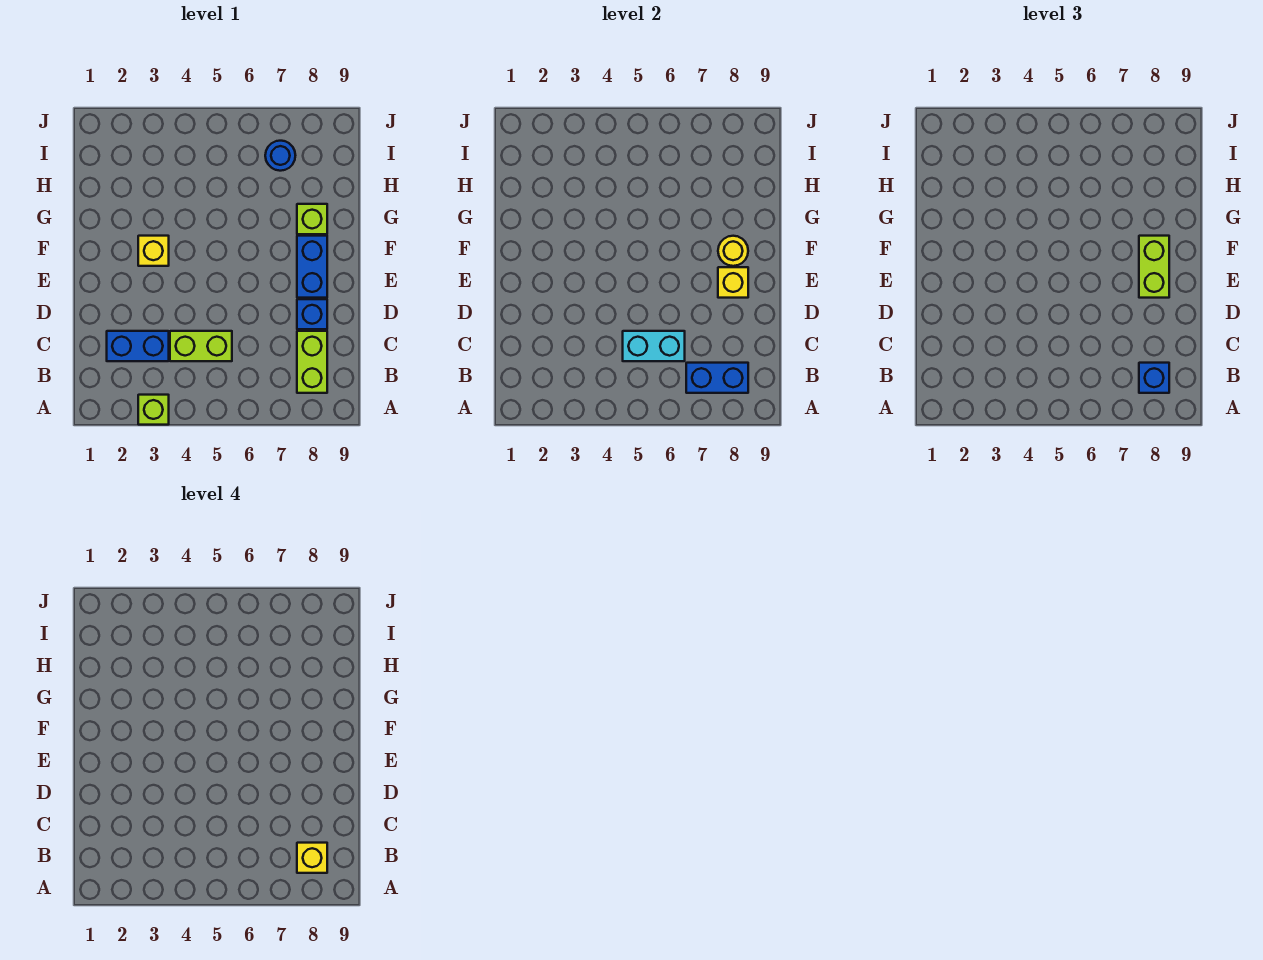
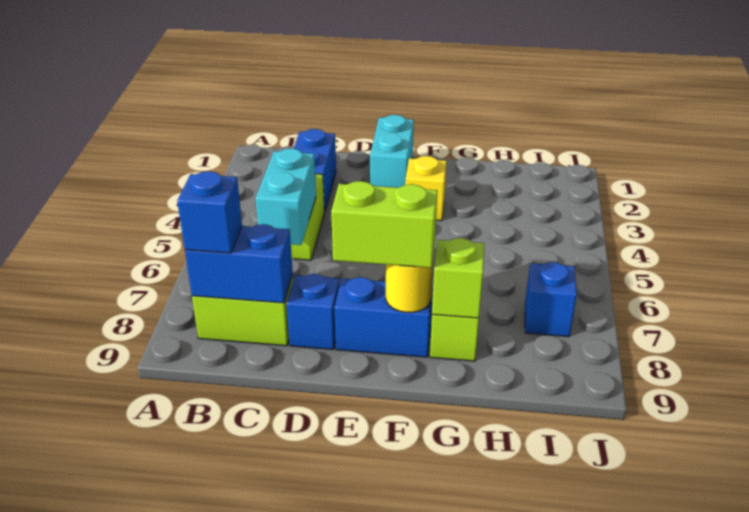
lime brick A3 level 1 -> lime brick G8 level 2
blue brick B7:B8 level 2 -> blue brick B8:C8 level 2
yellow brick B8 level 4 -> none
none -> cyan brick E1:E2 level 1
yellow brick E8 level 2 -> none
blue round brick I7 level 1 -> blue brick I7 level 1

